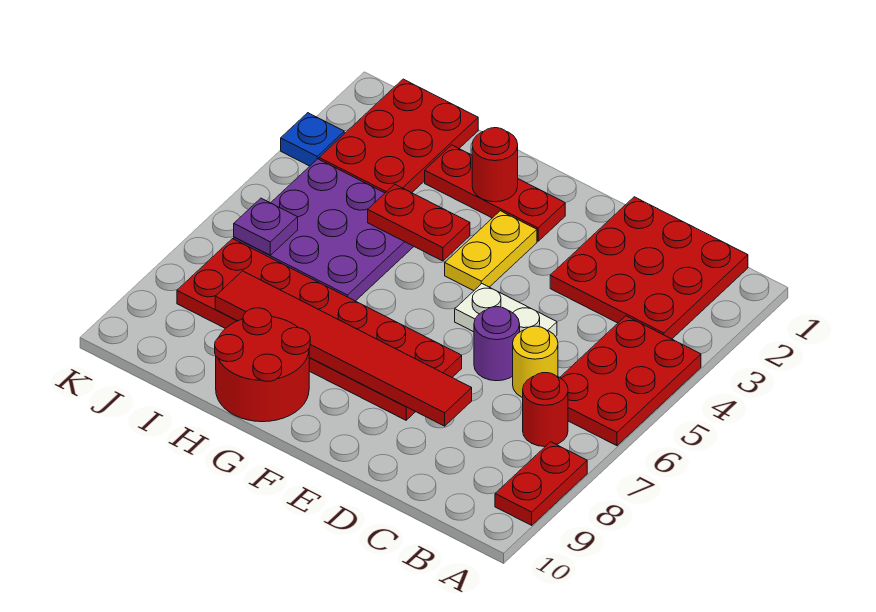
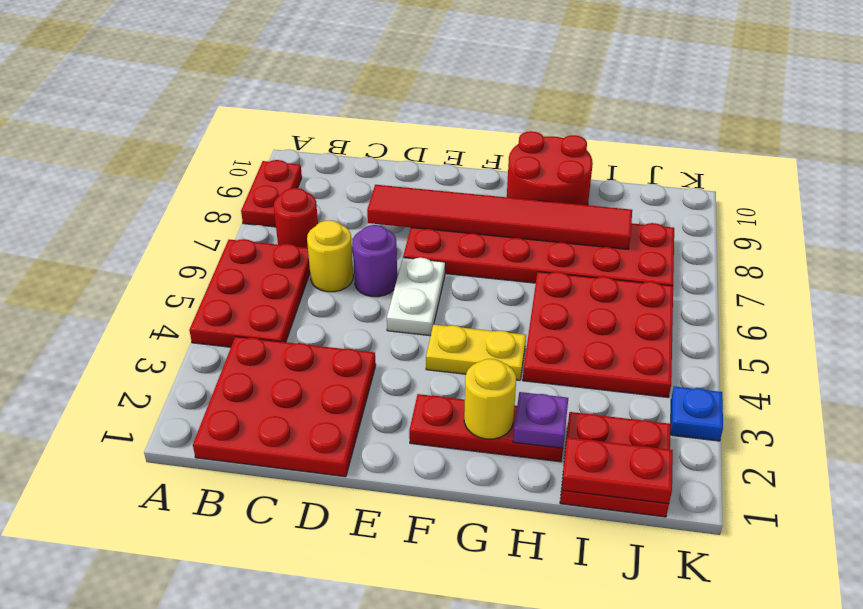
white plate D5:E5 level 1 -> white plate E5:E6 level 1
yellow plate F3:F4 level 1 -> yellow plate F4:G4 level 1
red round brick G2 level 2 -> yellow round brick G2 level 2
red plate G4:H4 level 2 -> red plate I1:J1 level 2
purple plate H4:J6 level 1 -> red plate H4:J6 level 1
red plate I1:J3 level 1 -> red plate I1:J2 level 1
purple plate J6 level 2 -> purple plate H2 level 2

